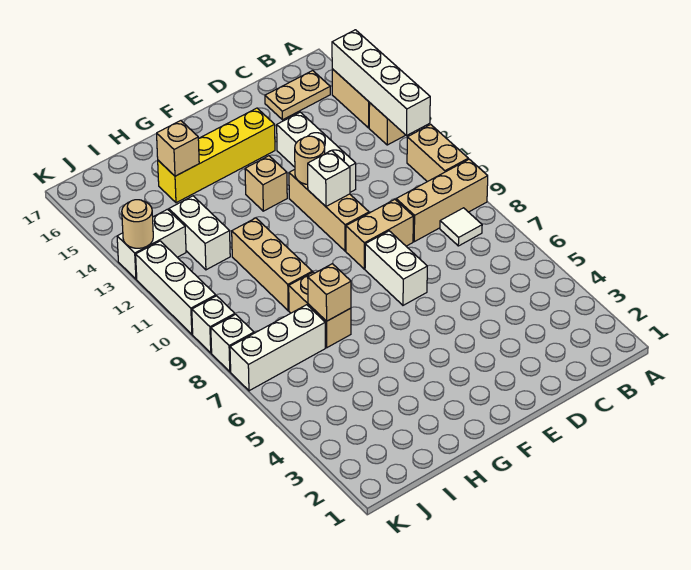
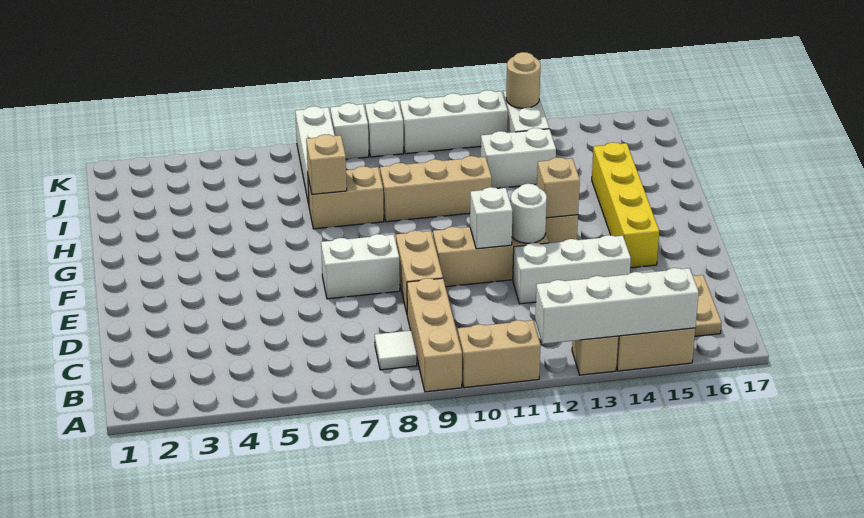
tan round brick E12 level 2 -> white round brick E12 level 2
tan brick H15 level 2 -> tan brick F13 level 2

